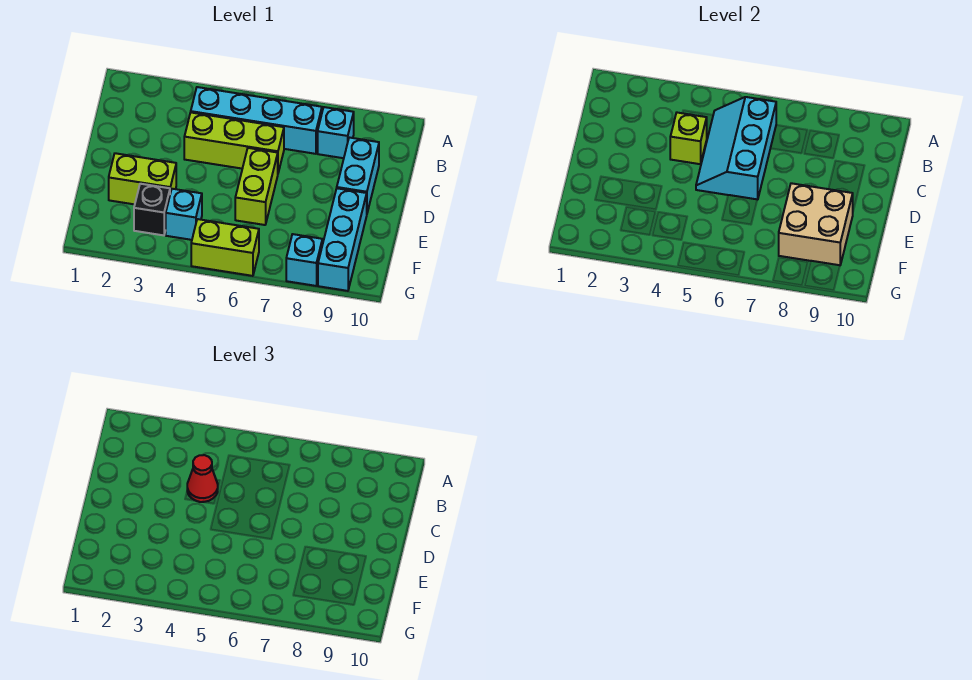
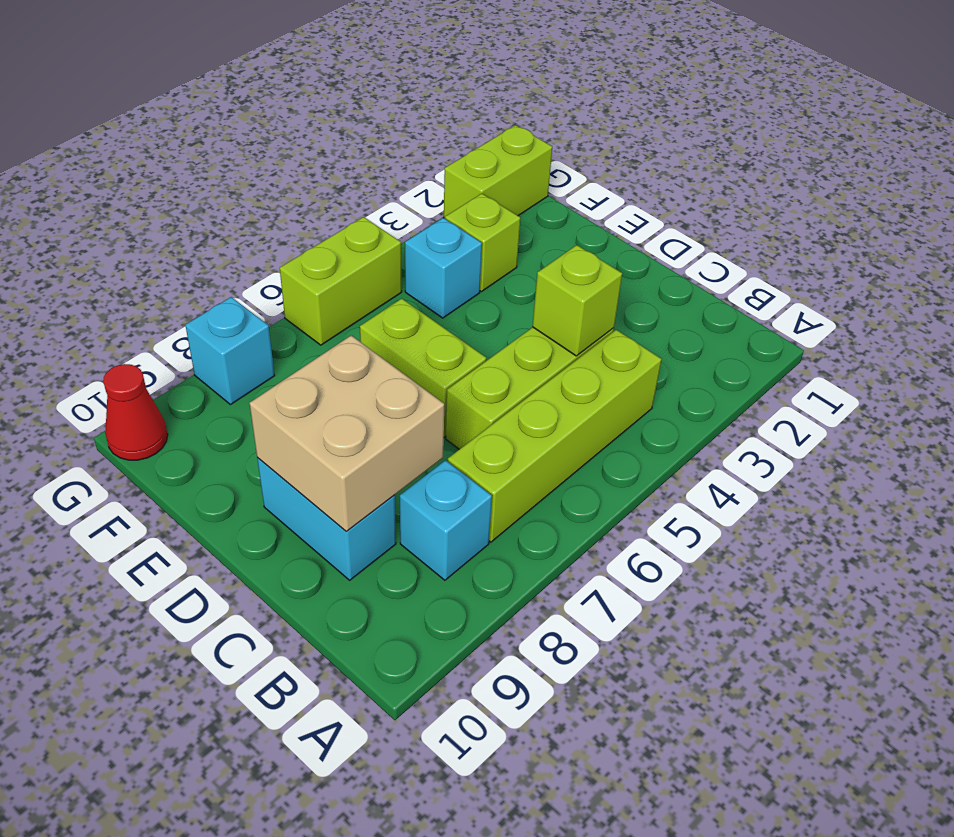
cyan brick B4:B7 level 1 -> lime brick B4:B7 level 1
cyan slope B5:D6 level 2 top 6 -> none
red cone C4 level 3 -> red cone G10 level 1
lime brick E2:E3 level 1 -> lime brick G1:G2 level 1
tan brick E8:F9 level 2 -> tan brick C8:D9 level 2
cyan brick E9:G9 level 1 -> none
black brick F3 level 1 -> lime brick F3 level 1

